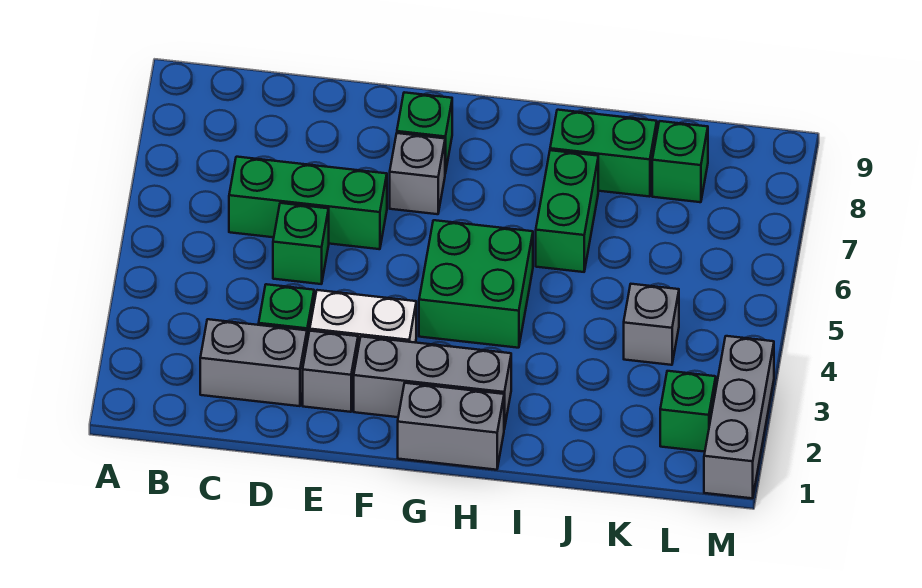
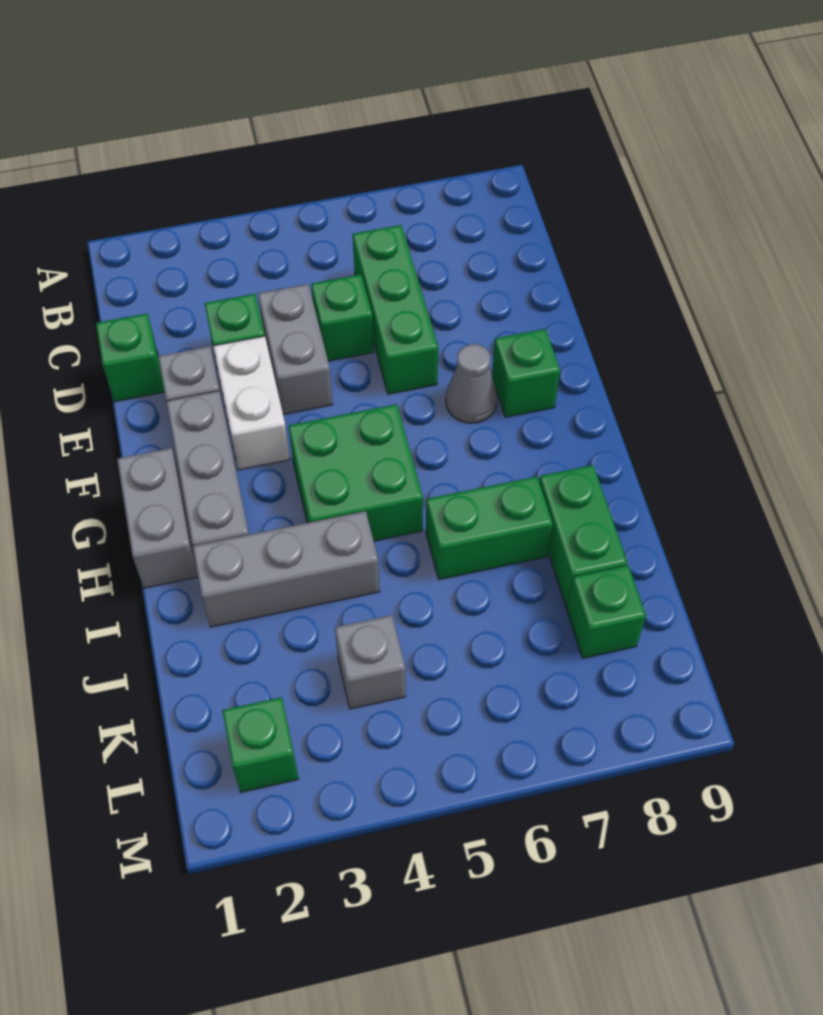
grey brick C2:D2 level 1 -> grey brick D4:E4 level 1
none -> green brick D1 level 1
grey brick F7 level 1 -> grey cone F7 level 1
grey brick M1:M3 level 1 -> grey brick I2:I4 level 1

